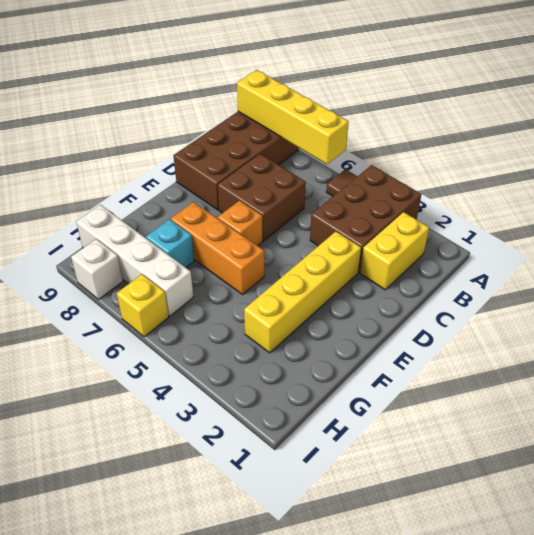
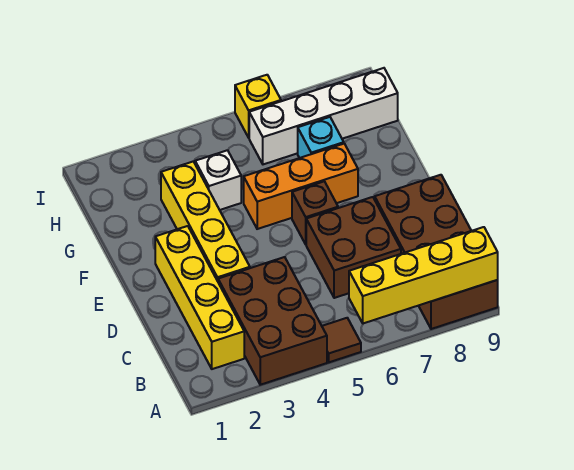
yellow brick B2:C2 level 1 -> yellow brick B2:E2 level 1
orange brick E6 level 1 -> brown brick E6 level 1
white brick I8 level 1 -> white brick G4 level 1

